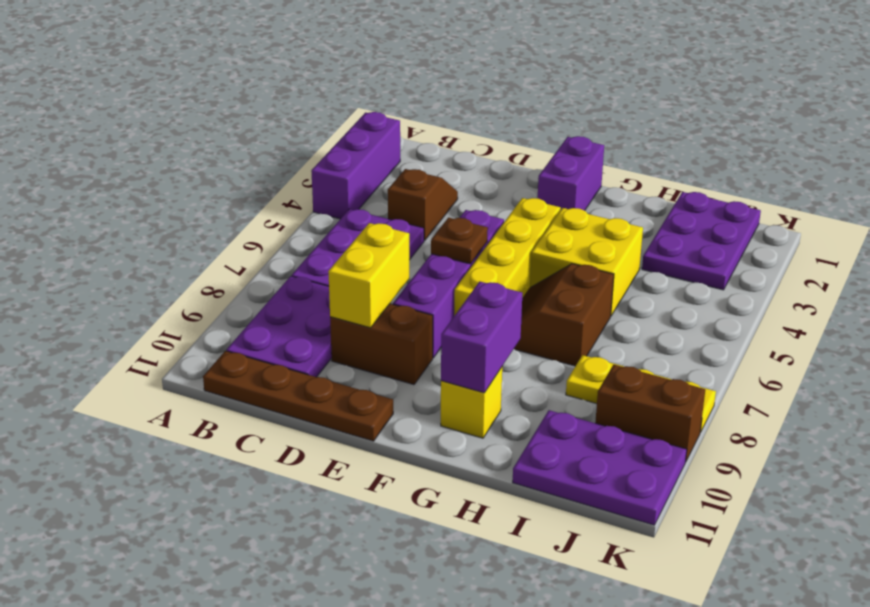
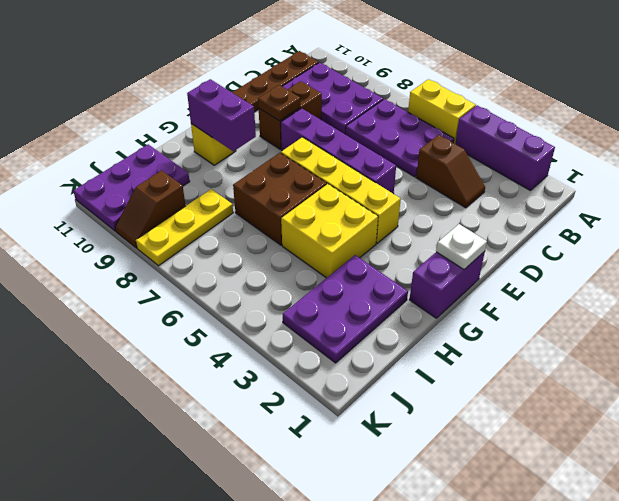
yellow brick D8:D9 level 2 -> yellow brick A5:A6 level 1
brown plate E6 level 2 -> brown plate E9 level 2
purple brick F1:F2 level 1 -> purple brick F1:G1 level 1
none -> white plate F1 level 2
brown slope G6:H7 level 1 top H -> brown brick G6:H7 level 1
purple plate I1:J3 level 1 -> purple plate H2:J3 level 1
brown brick J9:K9 level 1 -> brown slope J9:K9 level 1 top J

